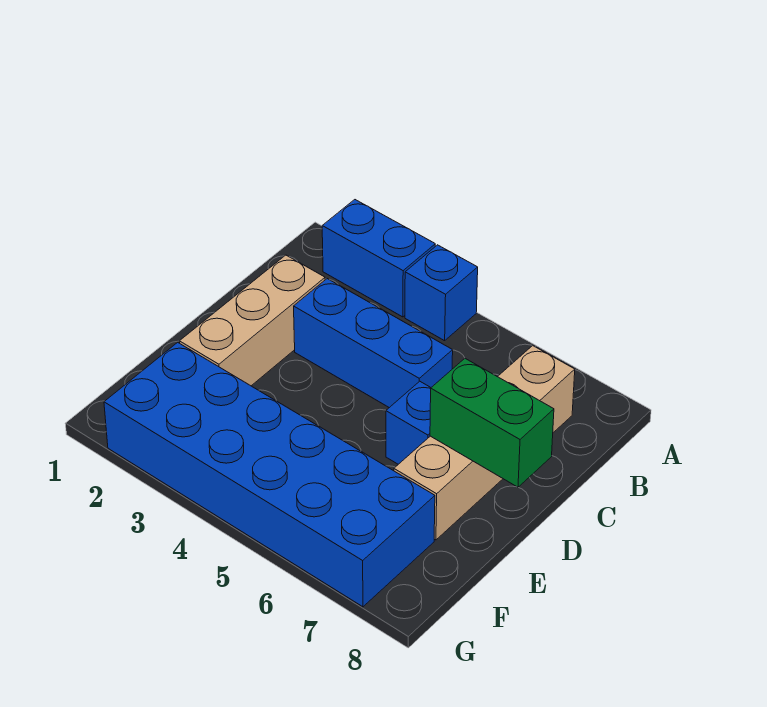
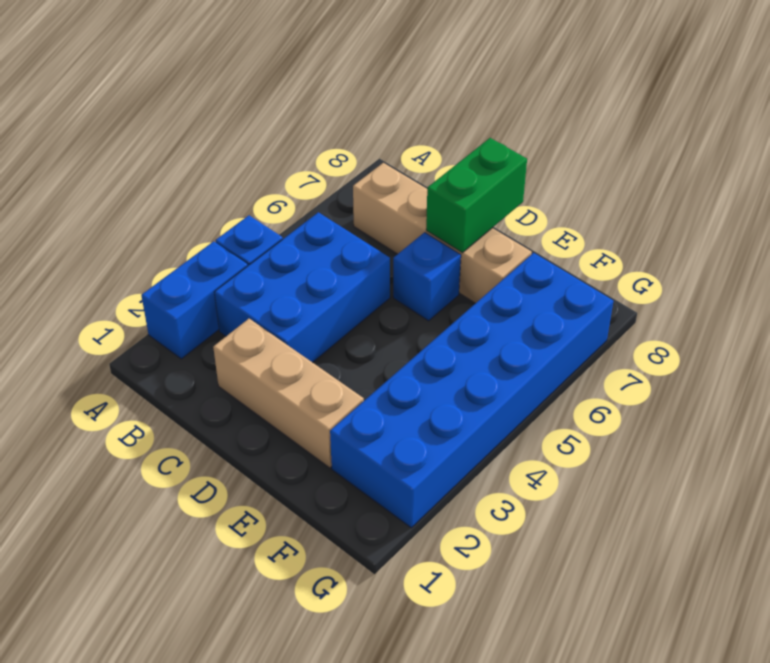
blue brick C3:C5 level 1 -> blue brick B3:C5 level 1

